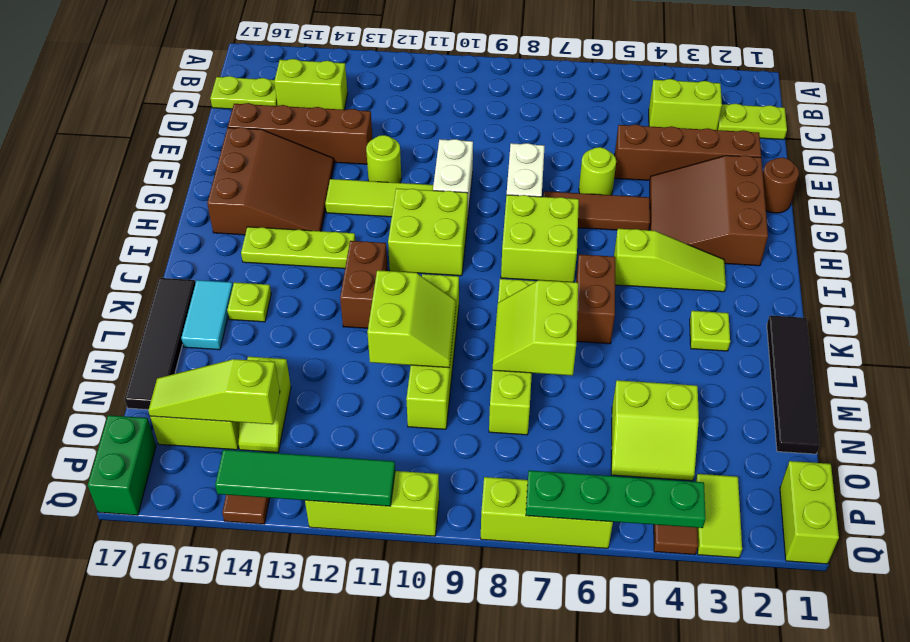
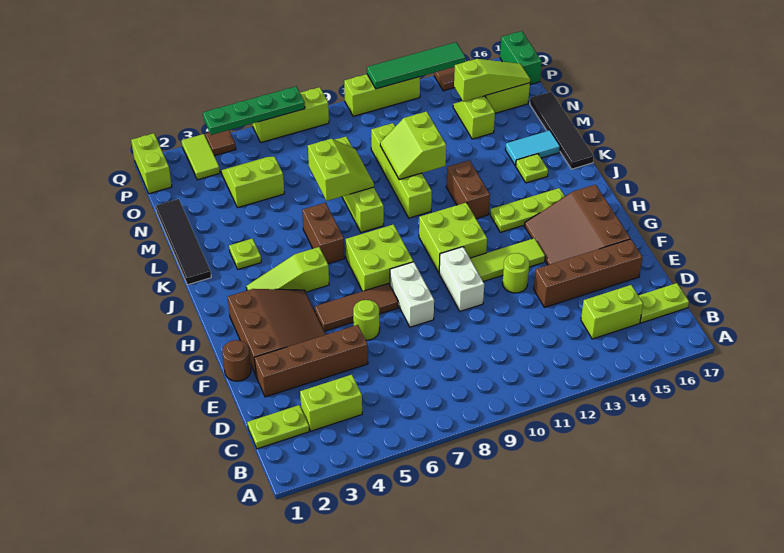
cyan tile K16:L16 level 1 -> cyan tile L15:L16 level 1

